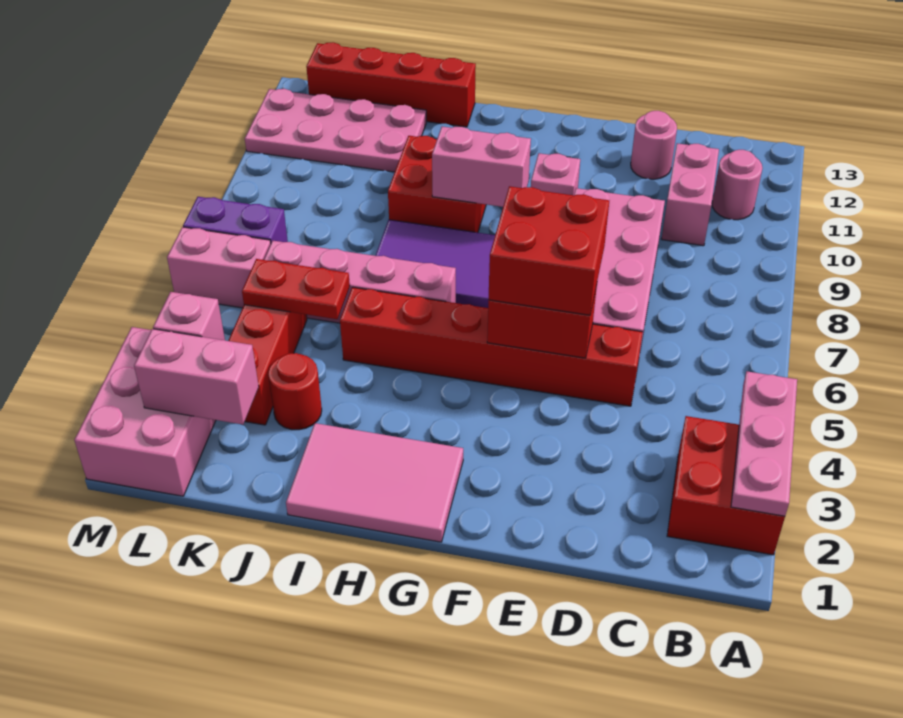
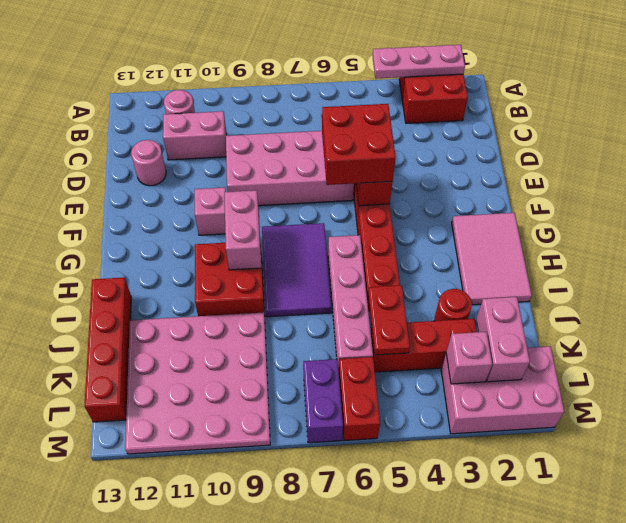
pink plate J11:M12 level 1 -> pink plate J9:M12 level 1
pink brick L6:M6 level 1 -> red brick L6:M6 level 1

